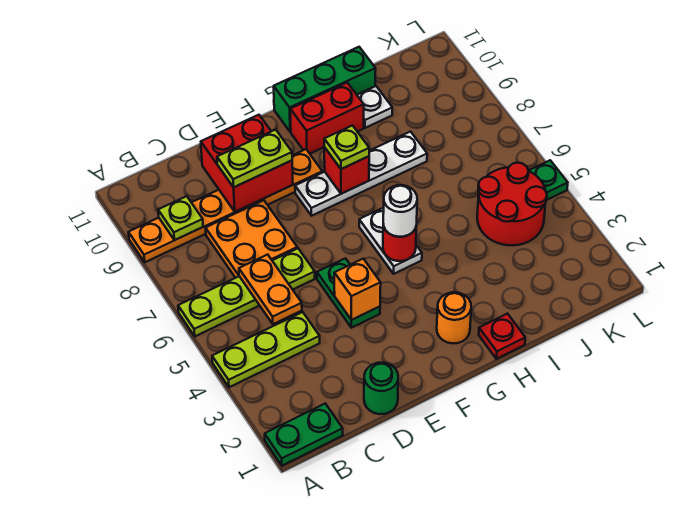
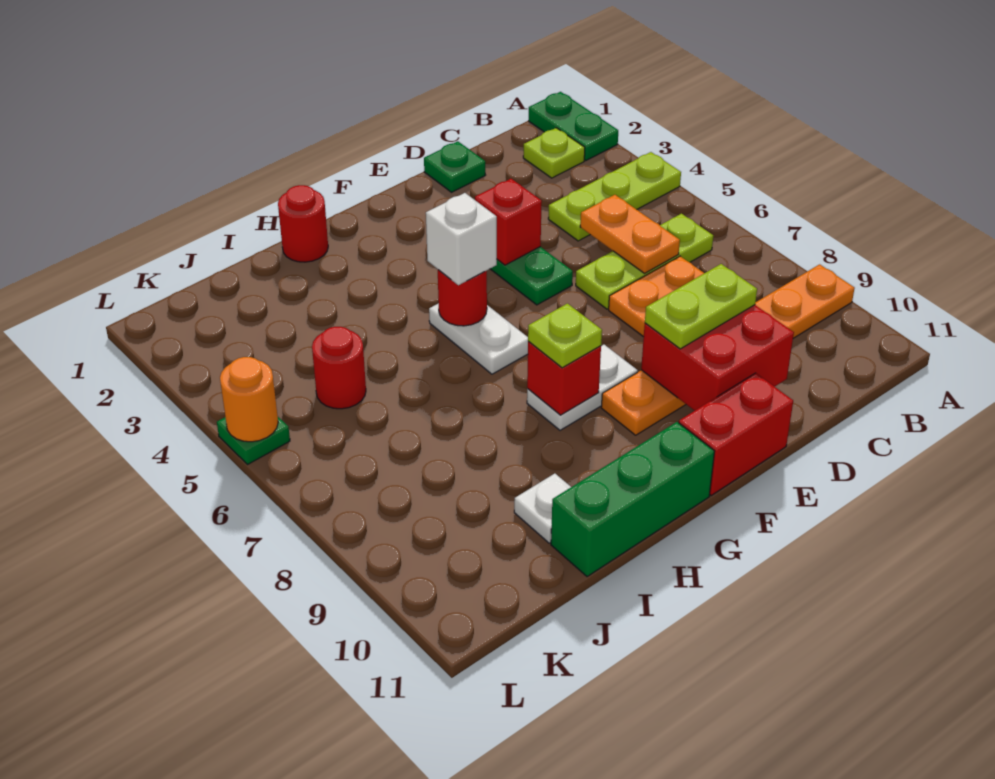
green plate A1:B1 level 1 -> green plate A1:A2 level 1
lime plate A6:D6 level 1 -> lime plate B6:D6 level 1
lime plate B9 level 2 -> lime plate B2 level 1
green round brick D1 level 1 -> green plate D1 level 1
orange brick E4 level 2 -> red brick E4 level 2
white plate F8:I8 level 1 -> white plate F8:G8 level 1
orange round brick G2 level 1 -> orange round brick L5 level 2
white round brick G5 level 3 -> white brick G5 level 3
red brick G10:H10 level 1 -> red brick E11:F11 level 1
red plate H1 level 1 -> red round brick H1 level 1
red round brick J4:K5 level 1 -> red round brick J5 level 1

